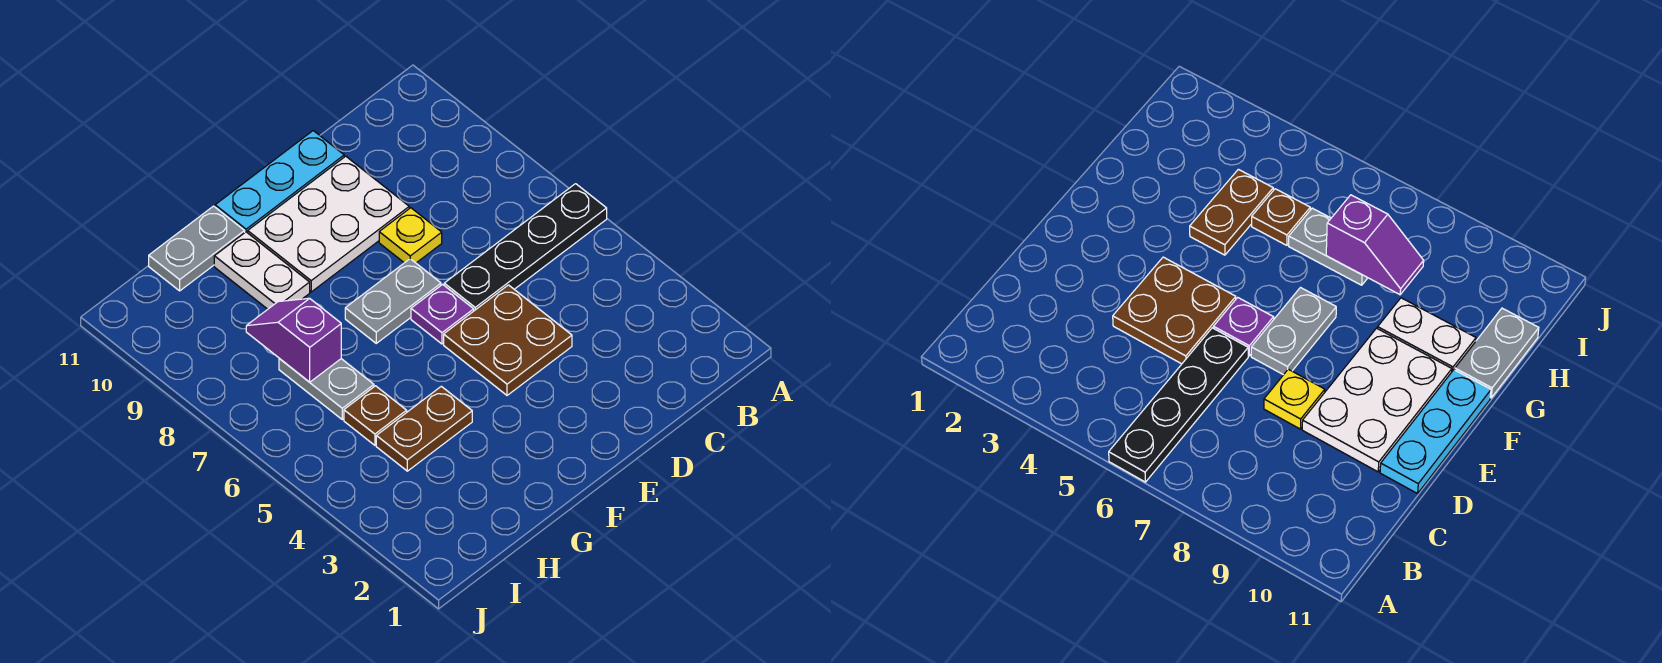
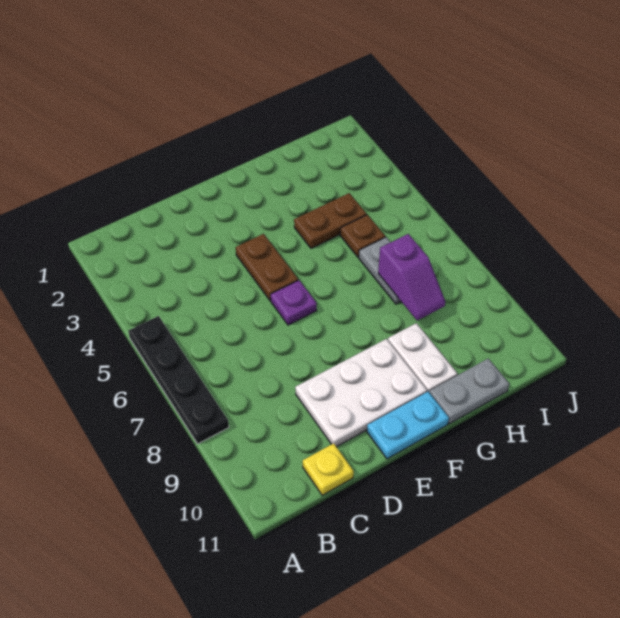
black plate A6:D6 level 1 -> black plate A5:A8 level 1
brown plate D4:E5 level 1 -> brown plate E4:E5 level 1
yellow plate D8 level 1 -> yellow plate C11 level 1
cyan plate D11:F11 level 1 -> cyan plate E11:F11 level 1
grey plate E7:F7 level 1 -> none

